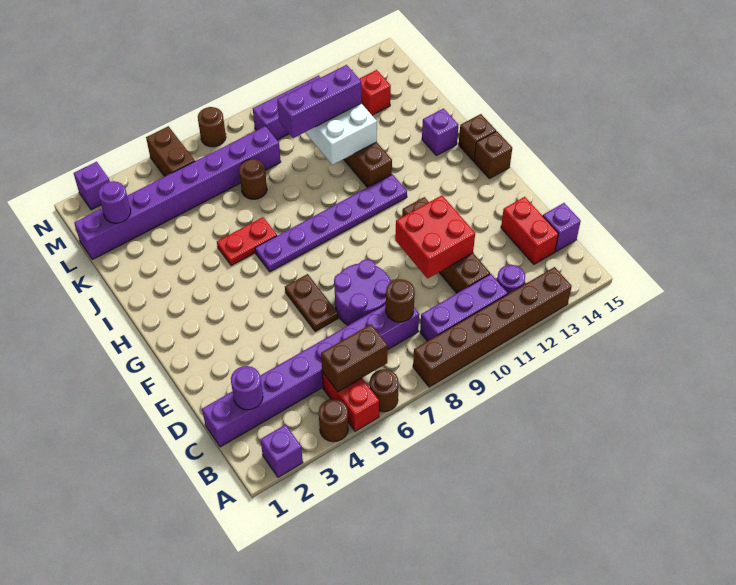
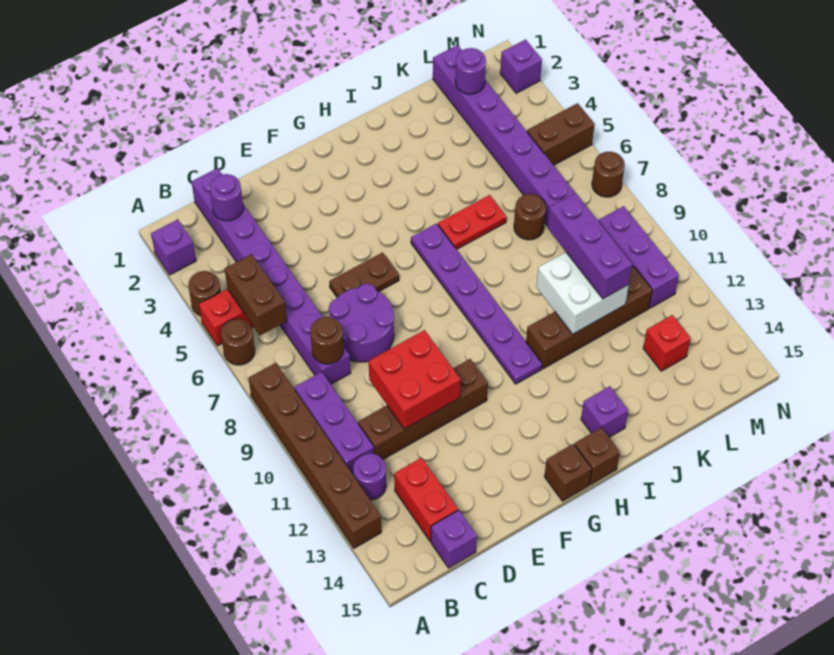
red brick C14:D14 level 1 -> red brick C13:C14 level 1
red plate I5:I6 level 1 -> red plate I6:J6 level 1

